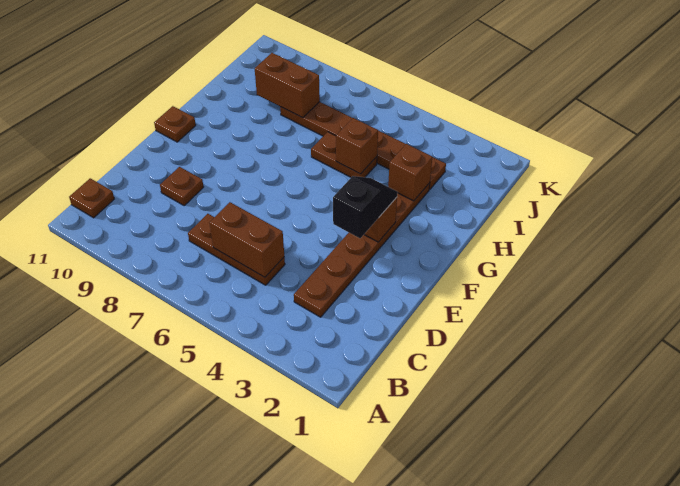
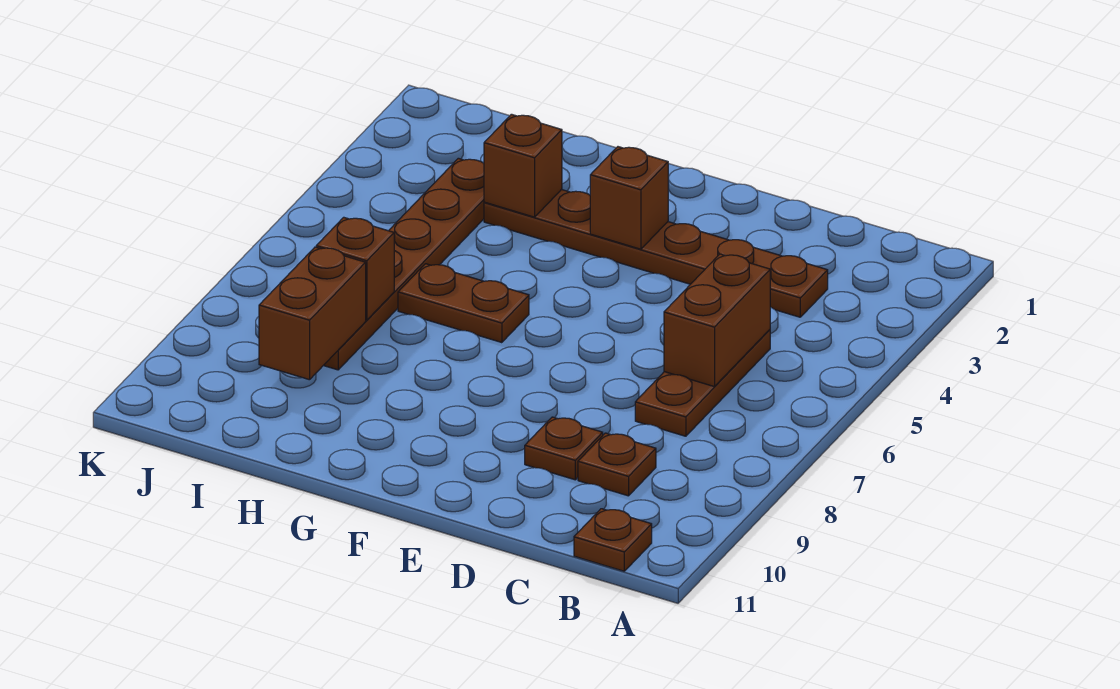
black slope E3:F3 level 3 top E -> none
brown plate F11 level 1 -> brown plate C9 level 1
brown plate H5:H6 level 1 -> brown plate G6:H6 level 1
brown brick H5 level 2 -> brown brick I7 level 2

